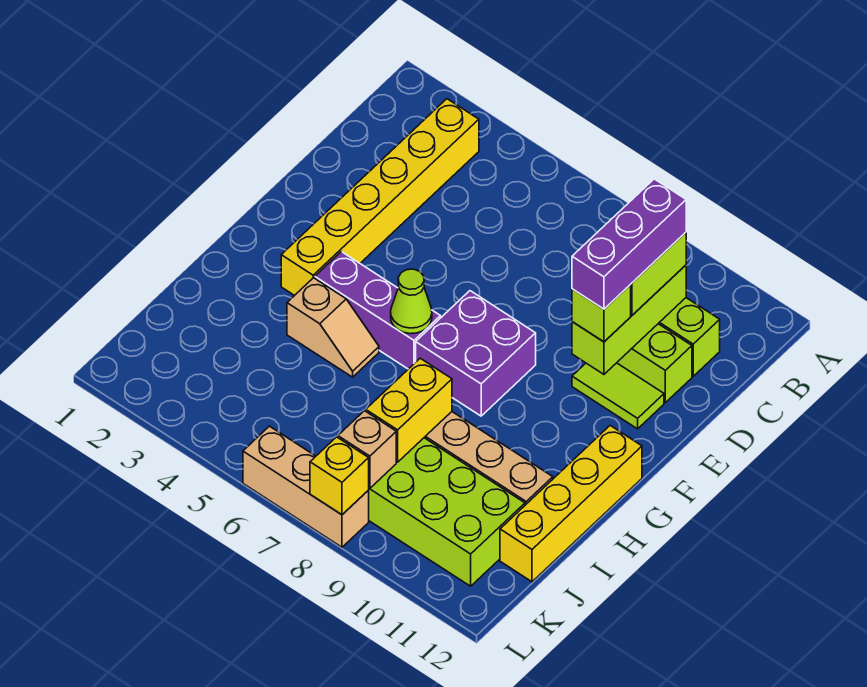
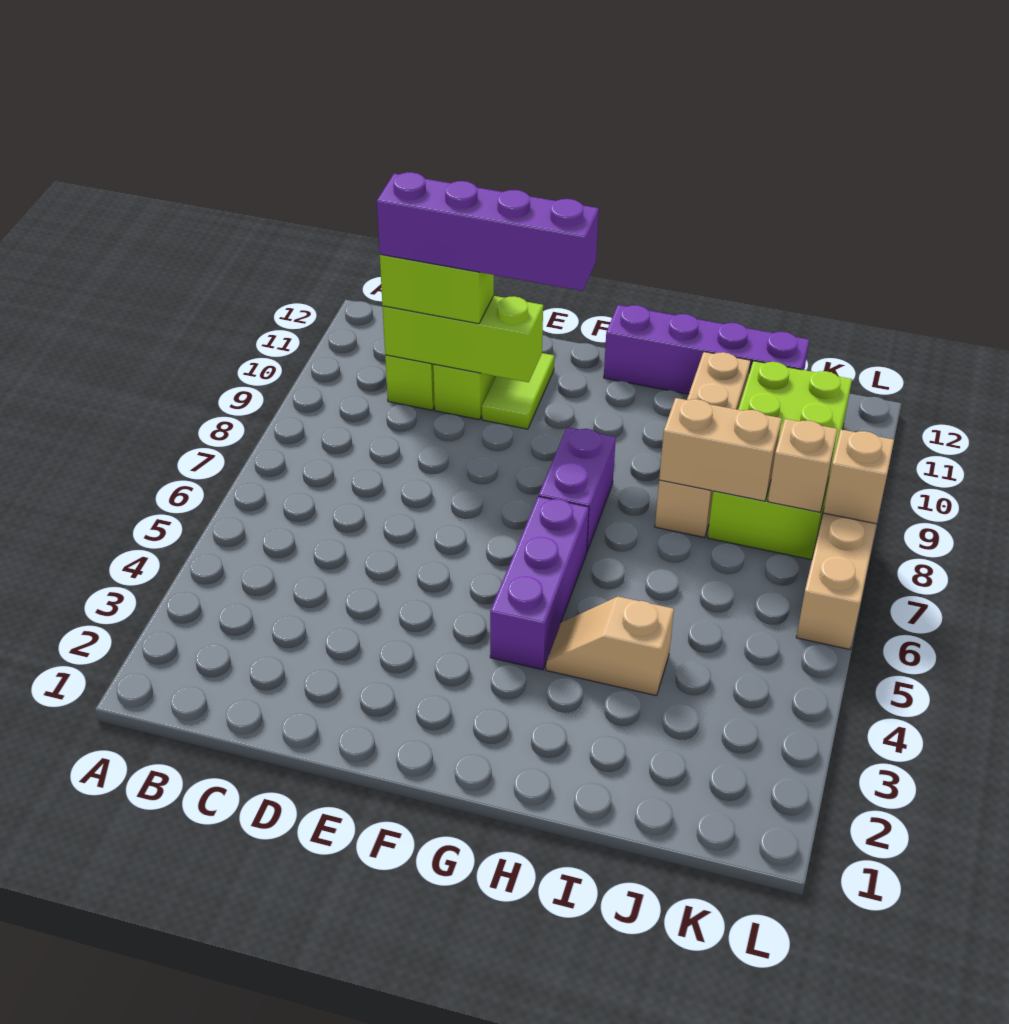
yellow brick B3:G3 level 1 -> none
purple brick C10:E10 level 4 -> purple brick C10:F10 level 4
lime brick E10 level 3 -> none
purple brick F7:G8 level 1 -> purple brick G7:G8 level 1
lime cone G6 level 2 -> none
yellow brick G12:J12 level 1 -> purple brick G12:J12 level 1
tan slope H4:H5 level 1 top 4 -> tan slope H4:I4 level 1 top I
yellow brick I8:J8 level 2 -> tan brick I8:J8 level 2
yellow brick L8 level 2 -> tan brick L8 level 2

